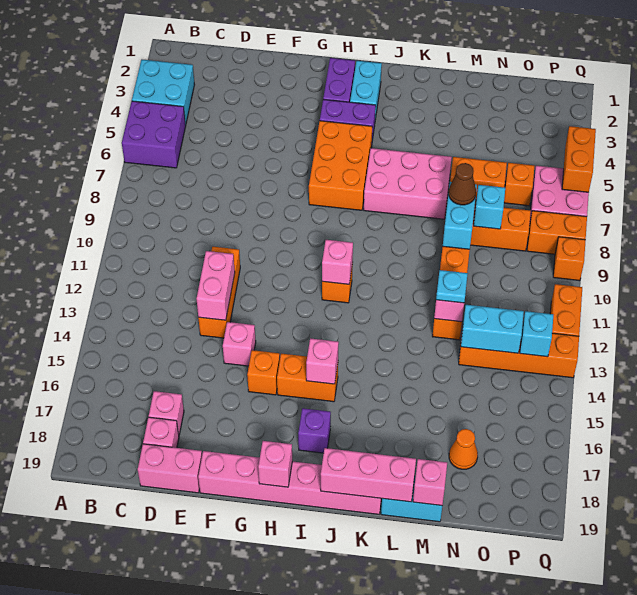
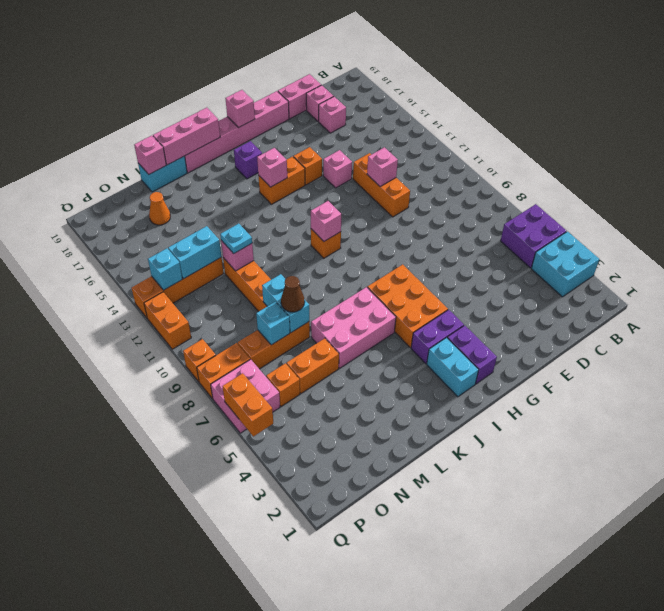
pink brick E12:E13 level 2 -> pink brick E12 level 2

